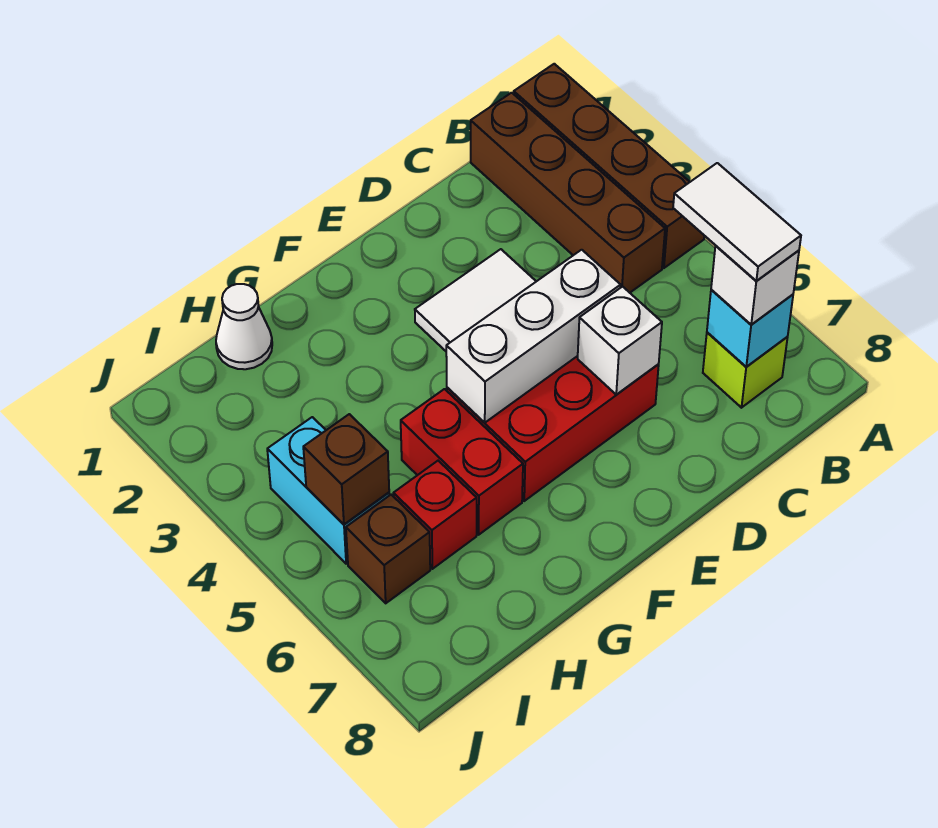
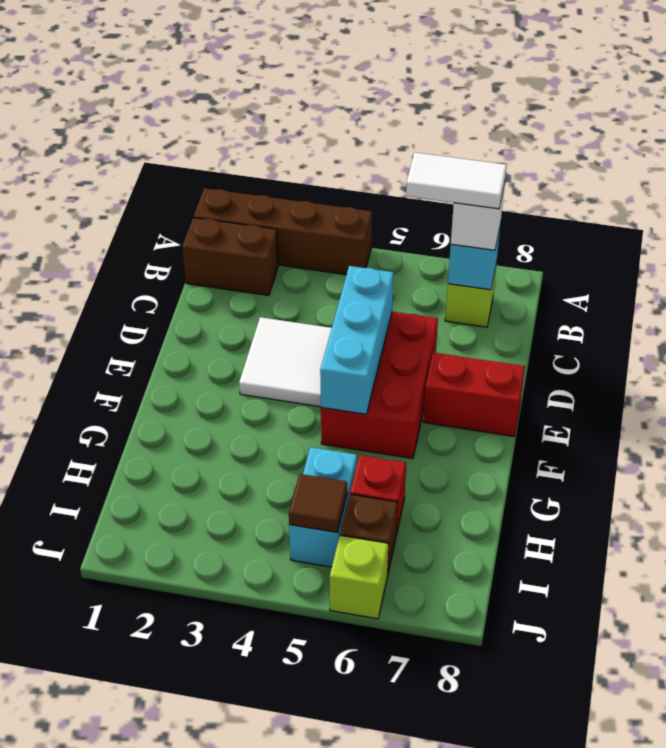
brown brick B1:B4 level 1 -> brown brick B1:B2 level 1
white brick D5:F5 level 2 -> cyan brick D5:F5 level 2
white brick D6 level 2 -> none
red brick G5:G6 level 1 -> red brick E7:E8 level 1
white cone H1 level 1 -> none
cyan brick I4:I5 level 1 -> cyan brick H5:I5 level 1
brown brick I5 level 2 -> brown tile I5 level 2
none -> lime brick J6 level 1

